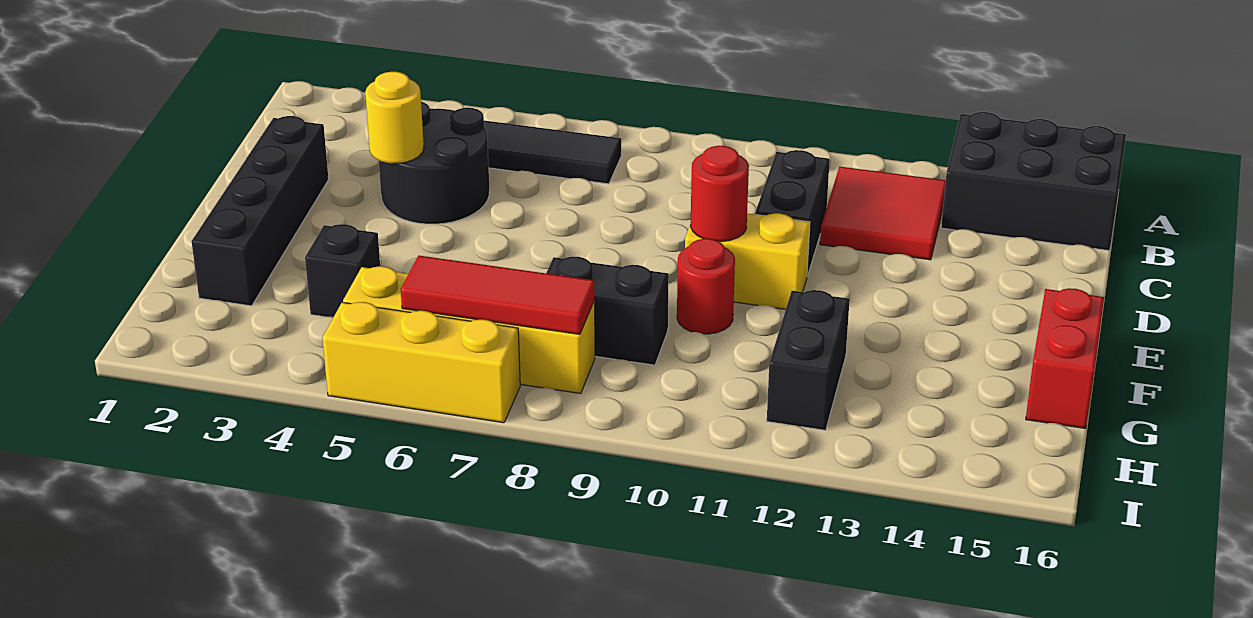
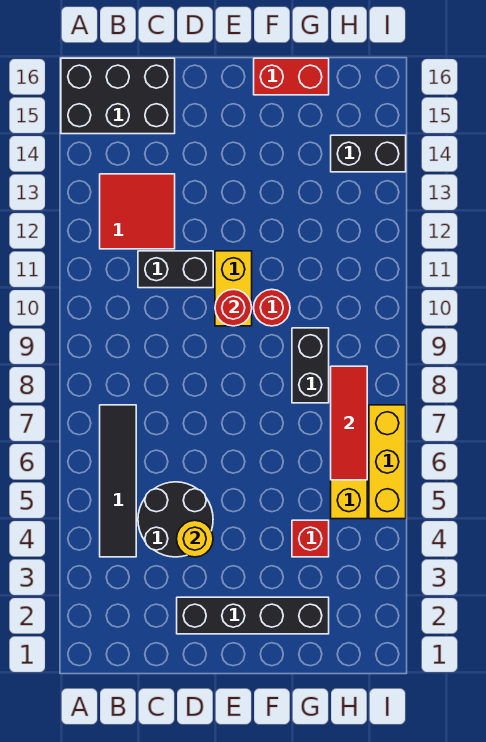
black brick A14:B16 level 1 -> black brick A15:C16 level 1
black brick G4 level 1 -> red brick G4 level 1
black brick G12:H12 level 1 -> black brick H14:I14 level 1

